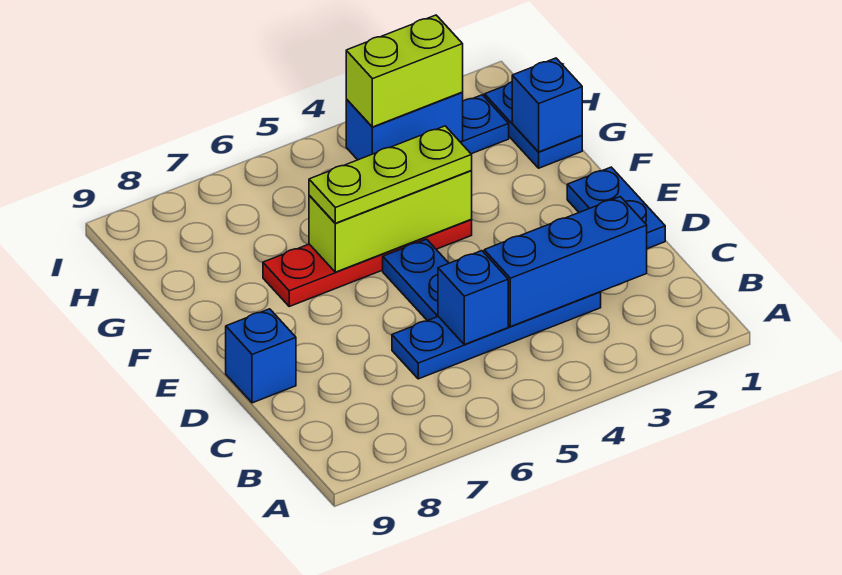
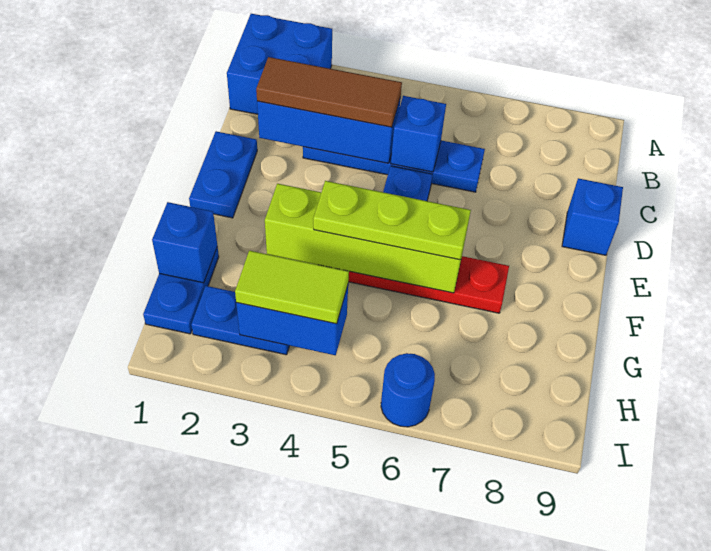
none -> blue brick A1:B2 level 1
none -> brown tile C2:C4 level 3
lime brick F4:F6 level 2 -> lime brick F3:F6 level 2
lime brick H3:H4 level 3 -> lime tile H3:H4 level 3
none -> blue round brick I6 level 1

